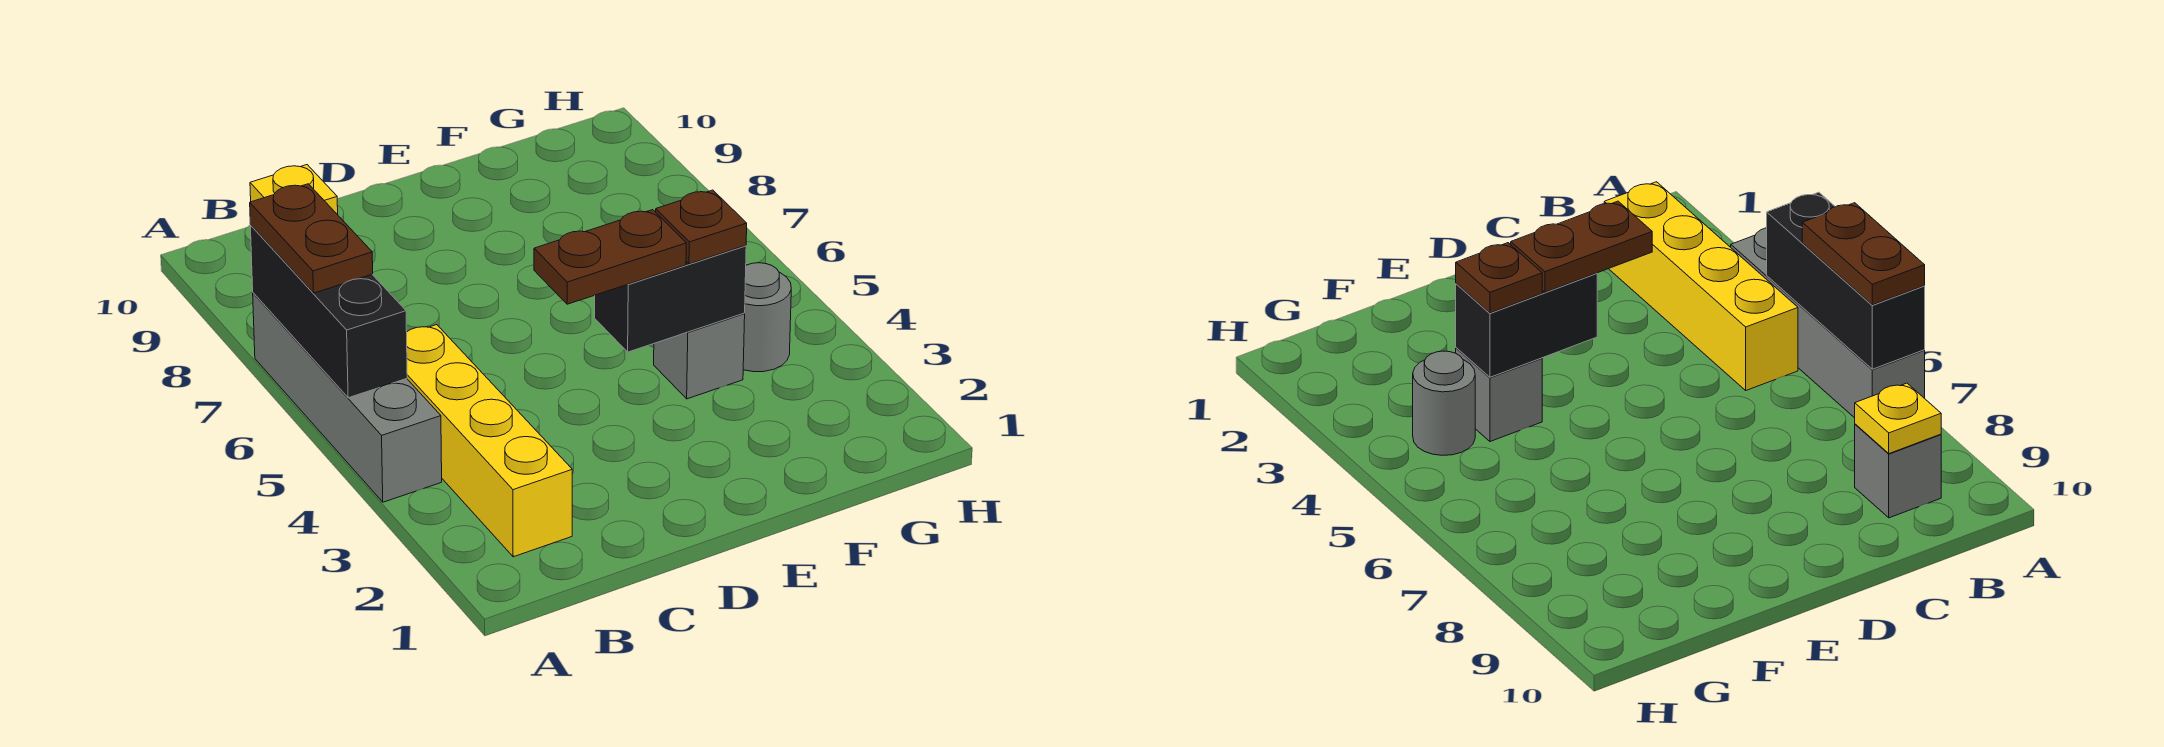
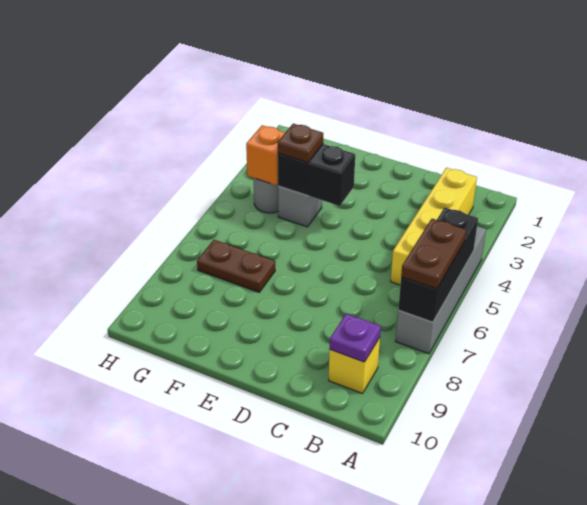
grey brick B9 level 1 -> yellow brick B9 level 1
yellow plate B9 level 2 -> purple plate B9 level 2
brown plate D4:E4 level 3 -> brown plate F7:G7 level 1
none -> orange brick G4 level 2

